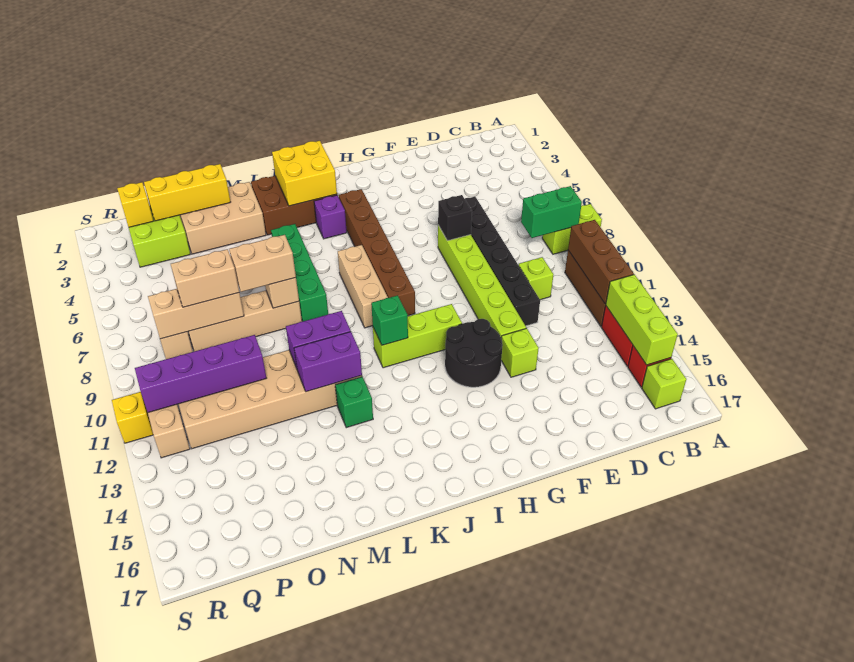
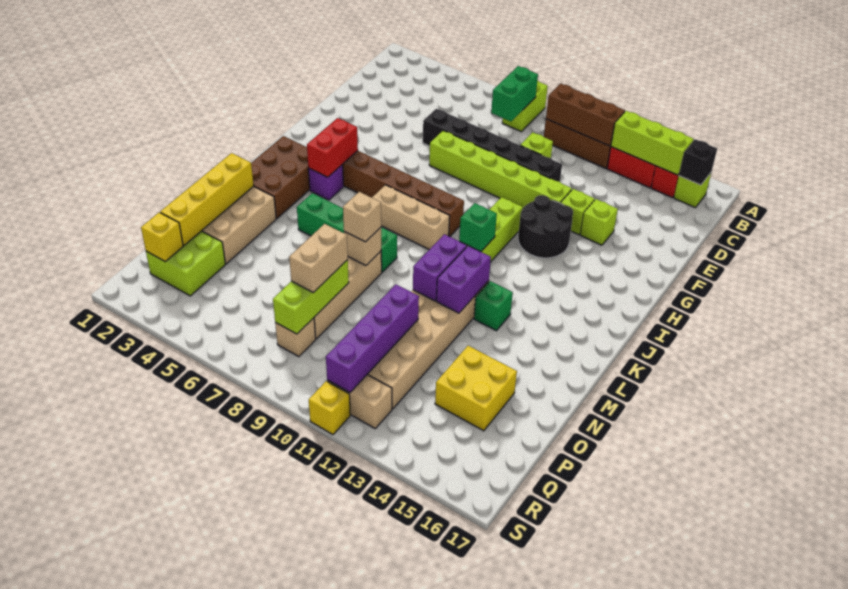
black brick F7 level 2 -> black brick B16 level 2
none -> lime brick F14 level 1
none -> red brick I4:J4 level 2
yellow brick J2:K3 level 2 -> yellow brick O14:P15 level 1
tan brick M8:N8 level 3 -> tan brick M8 level 3
yellow brick N2:P2 level 2 -> yellow brick M2:P2 level 2
tan brick O8:Q8 level 2 -> lime brick O8:Q8 level 2

